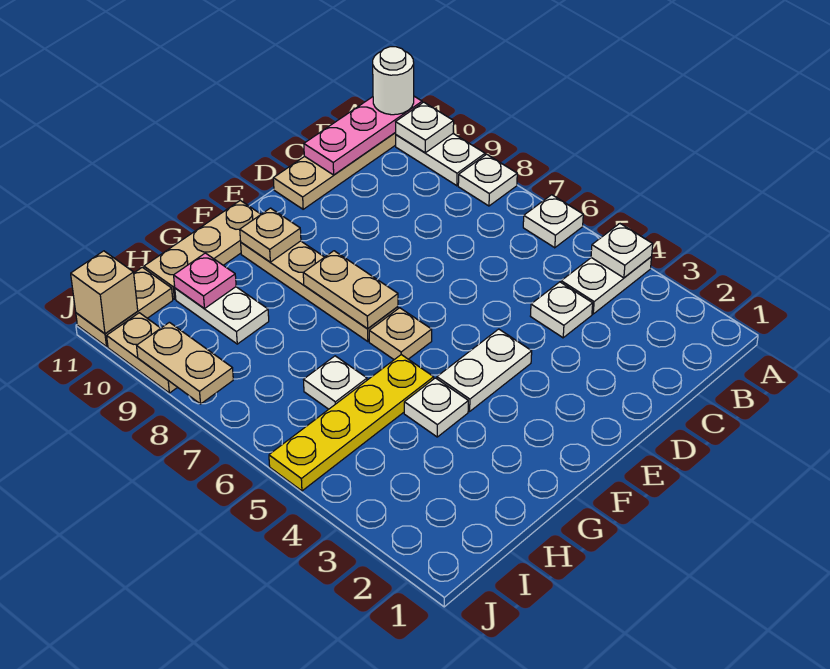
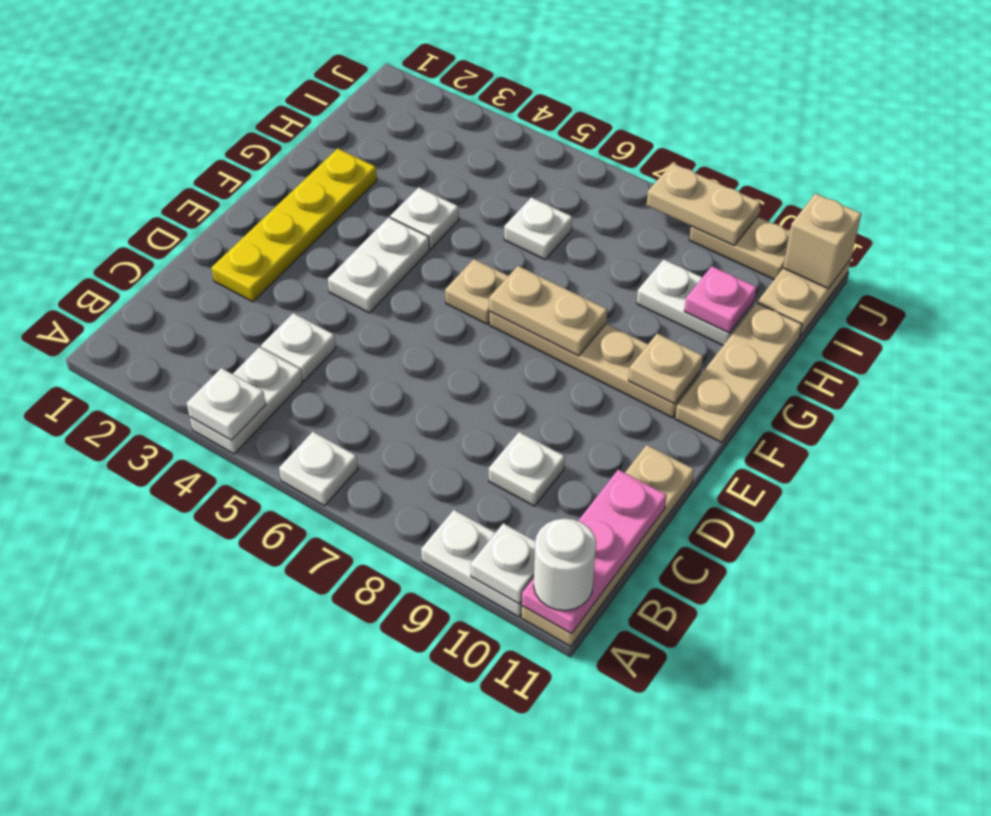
white plate A8 level 1 -> white plate C9 level 1
yellow plate G5:J5 level 1 -> yellow plate D2:G2 level 1

